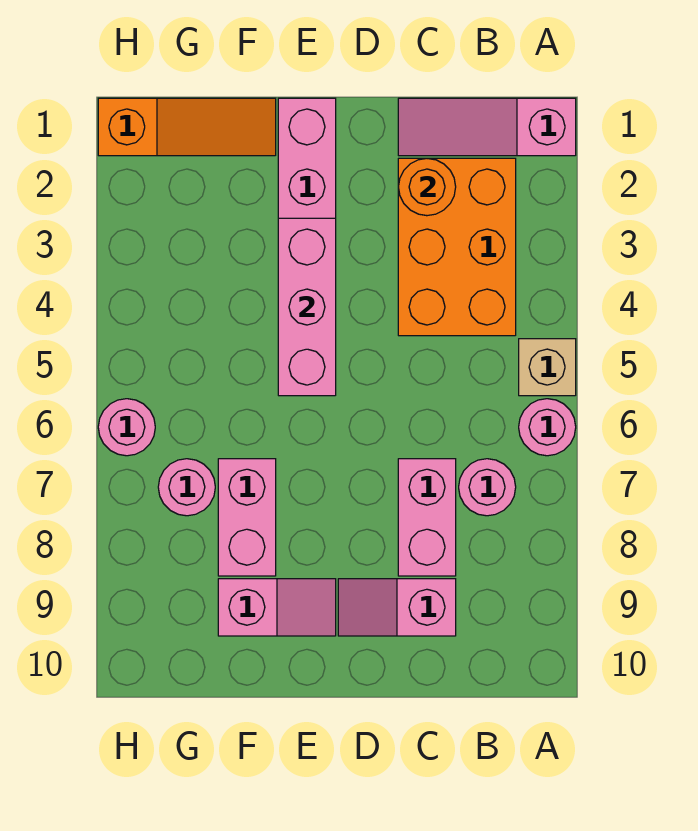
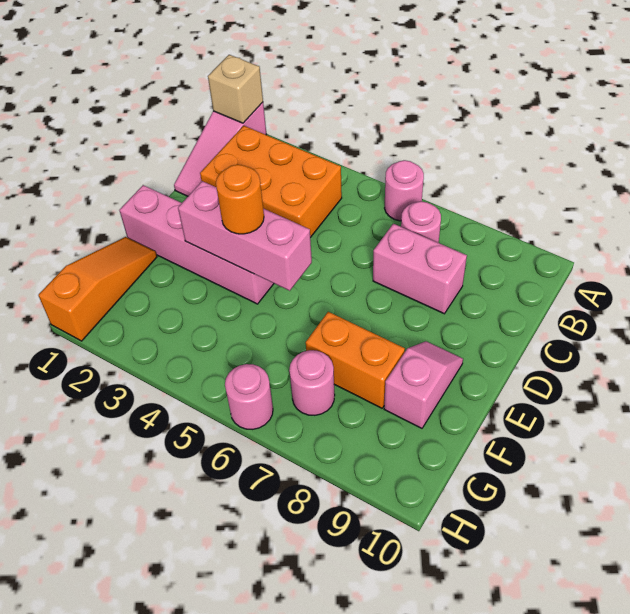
tan brick A5 level 1 -> tan brick A1 level 2
orange round brick C2 level 2 -> orange round brick E4 level 3
pink slope C9:D9 level 1 top C -> none
pink brick F7:F8 level 1 -> orange brick F7:F8 level 1

